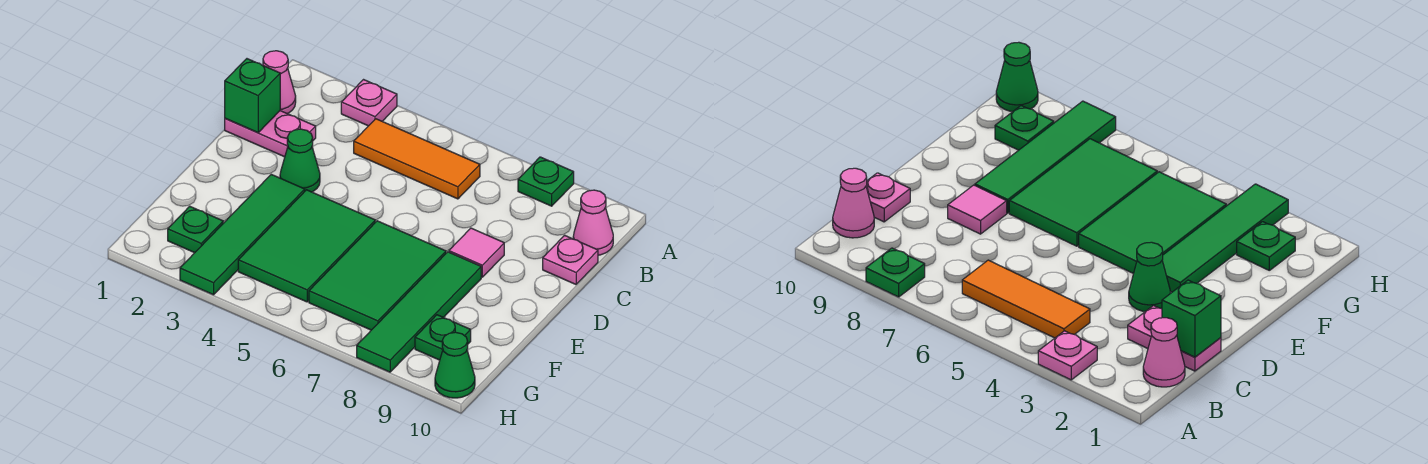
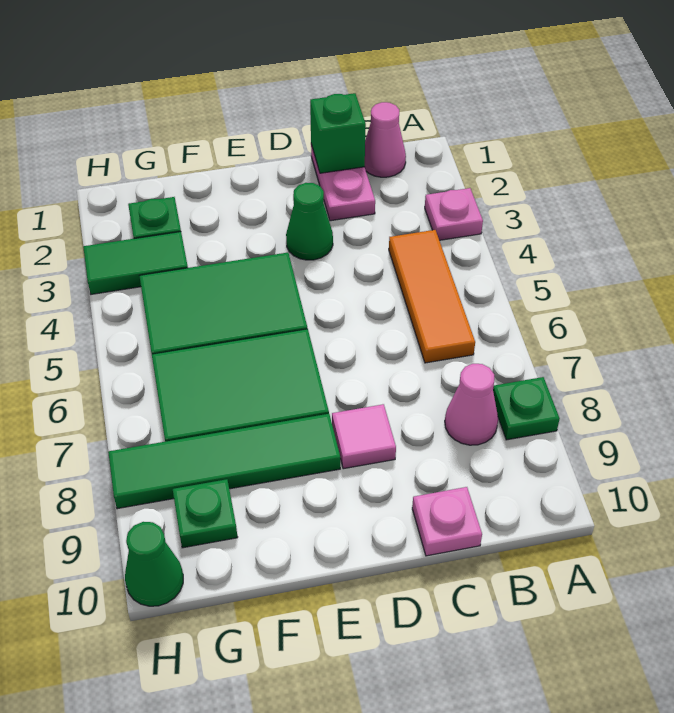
pink cone B10 level 1 -> pink cone B8 level 1
green tile E3:H3 level 1 -> green tile G3:H3 level 1

